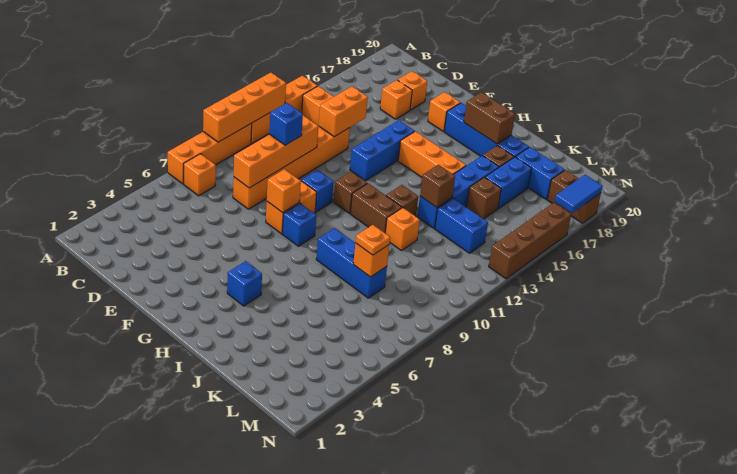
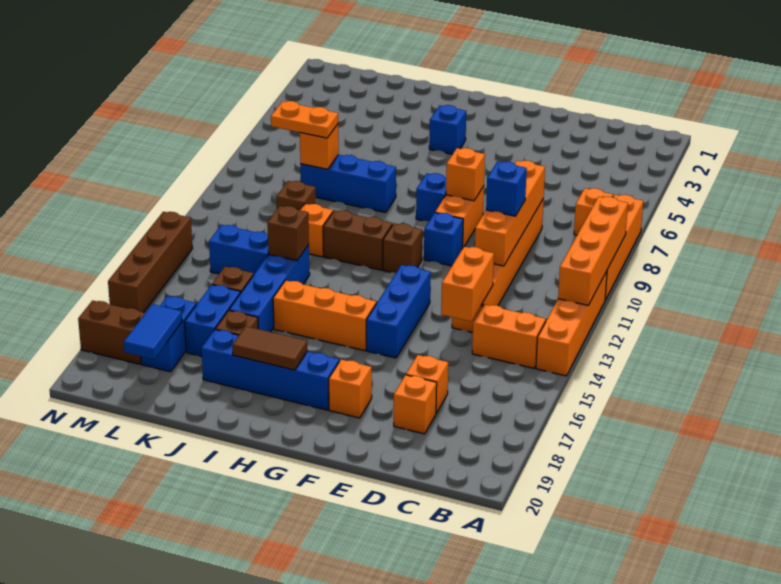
brown brick H18:I18 level 2 -> brown tile H18:I18 level 2
brown brick I12 level 1 -> brown brick K10 level 1
orange plate K8 level 3 -> orange plate K8:L8 level 3
blue brick K18:L18 level 1 -> blue brick L17:L18 level 1
blue tile N17:N18 level 2 -> blue tile L18:L19 level 2

